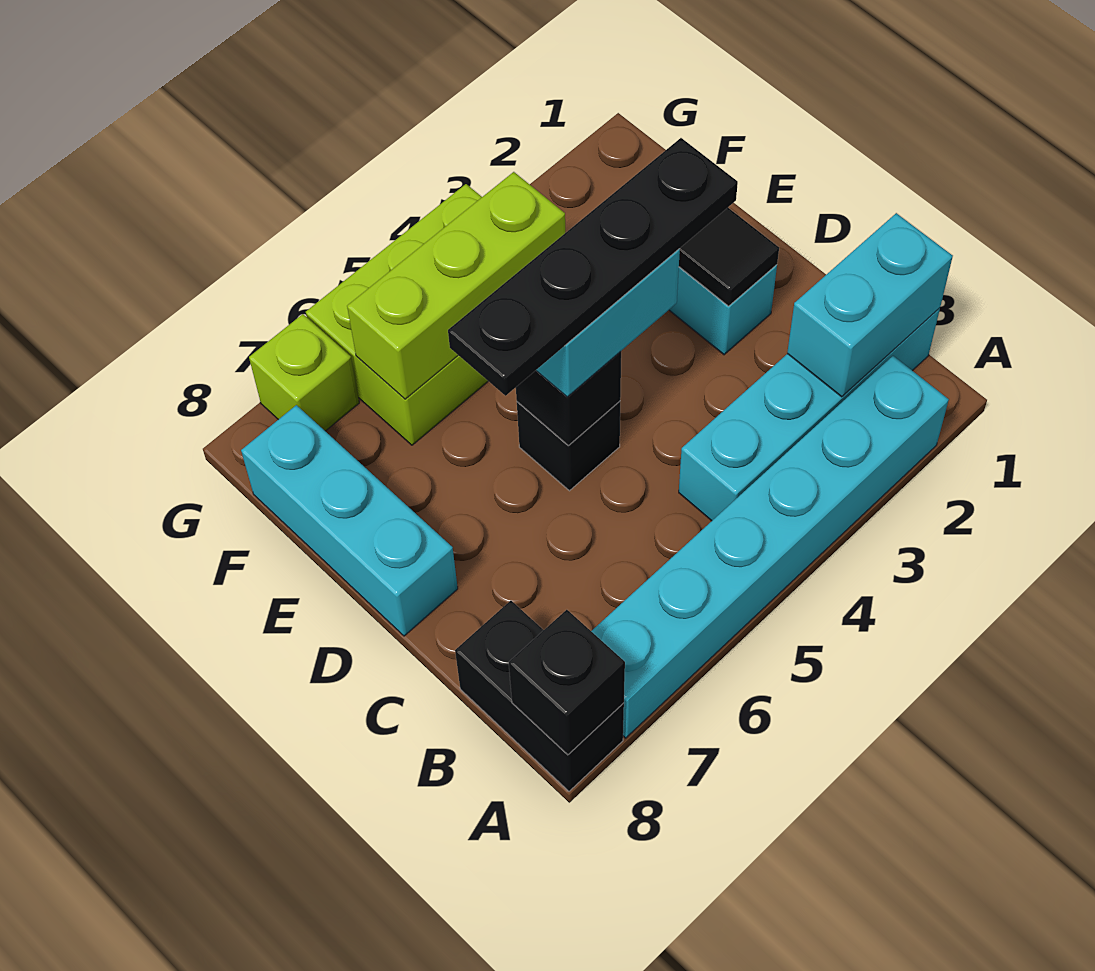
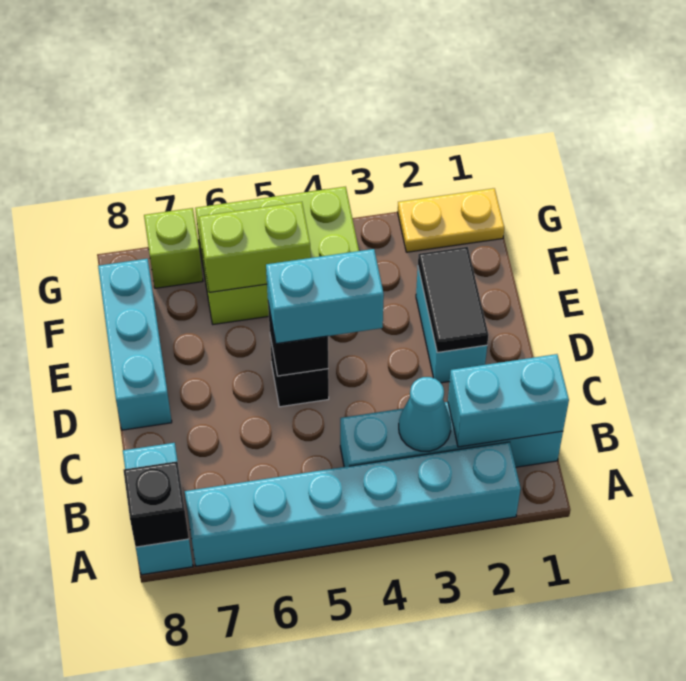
black brick A8:B8 level 1 -> cyan brick A8:B8 level 1
none -> cyan cone B3 level 2
black plate D3:D6 level 4 -> none
lime brick F4:F6 level 2 -> lime brick F5:F6 level 2
none -> yellow plate G1:G2 level 1

